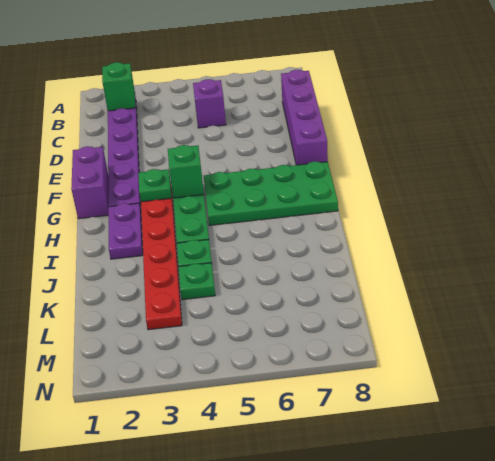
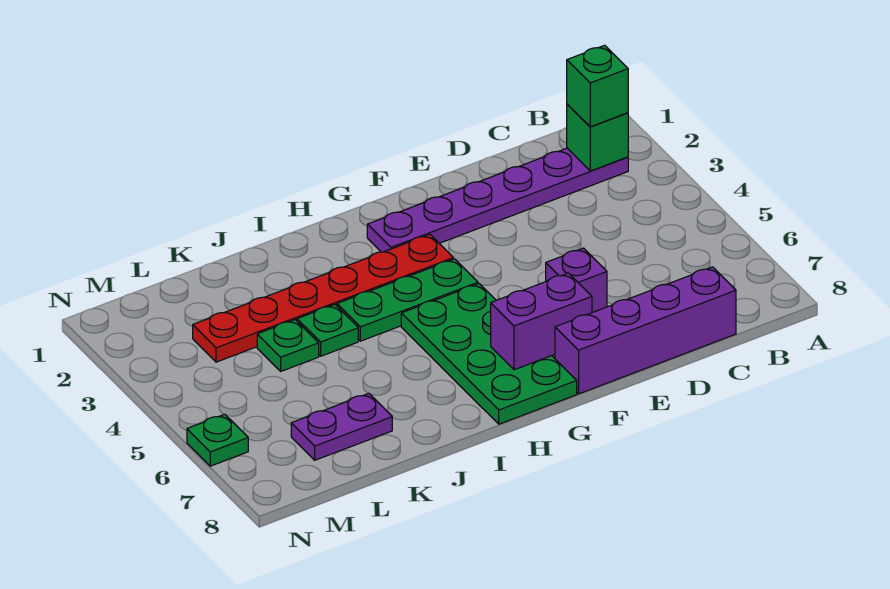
purple brick C5 level 1 -> purple brick E6 level 1
purple brick F1:G1 level 1 -> purple brick F7:G7 level 2
green plate G3 level 2 -> green plate N6 level 1
green brick G4 level 2 -> green brick B2 level 3
purple plate H2:I2 level 1 -> purple plate K7:L7 level 1

